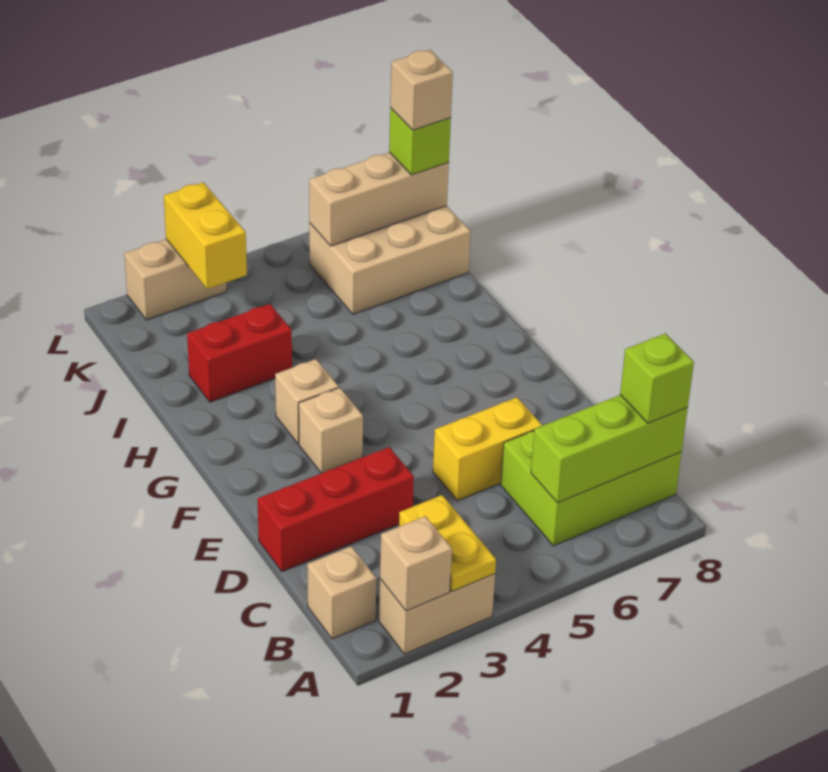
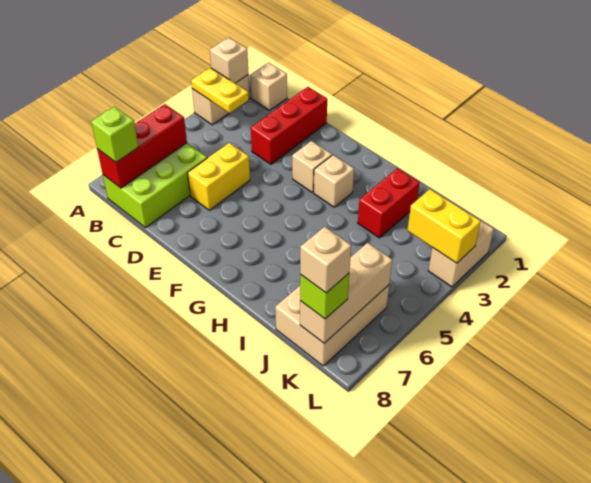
lime brick B6:B8 level 2 -> red brick B6:B8 level 2

